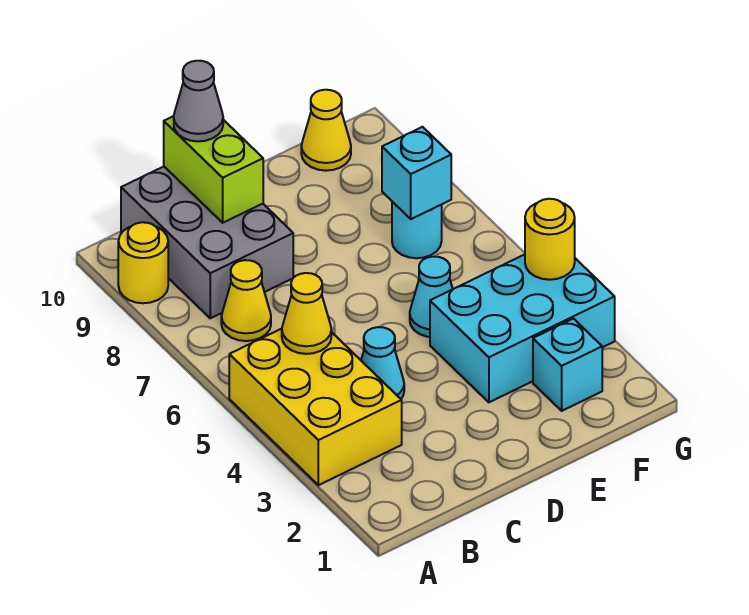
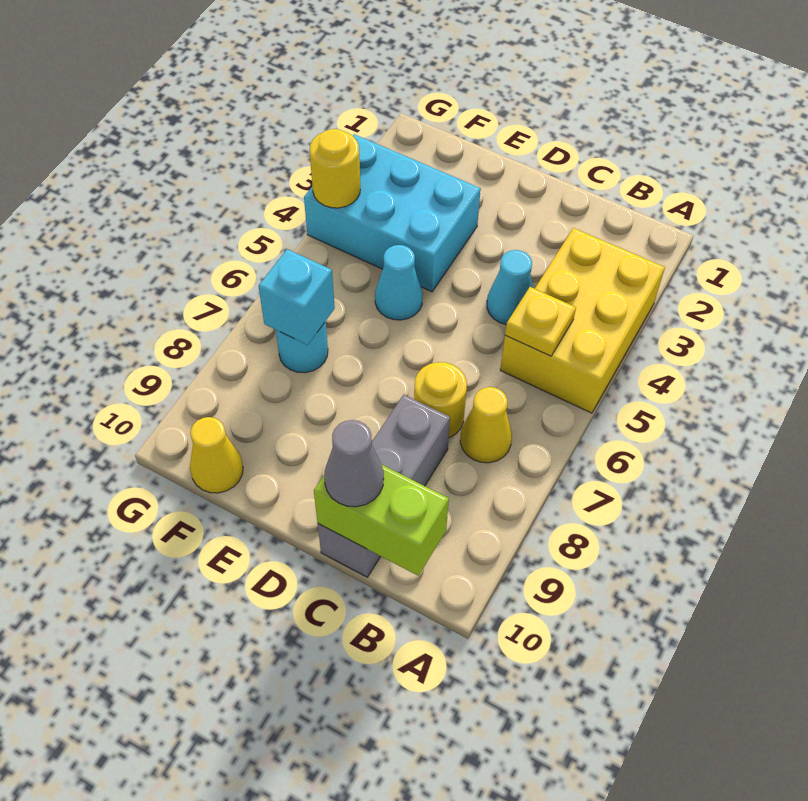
yellow round brick A9 level 1 -> yellow round brick C7 level 1
yellow cone B5 level 2 -> yellow plate B5 level 2
grey brick B8:C10 level 1 -> grey brick C8:C10 level 1
lime brick C9:C10 level 2 -> lime brick B10:C10 level 2
cyan brick F2 level 1 -> none

